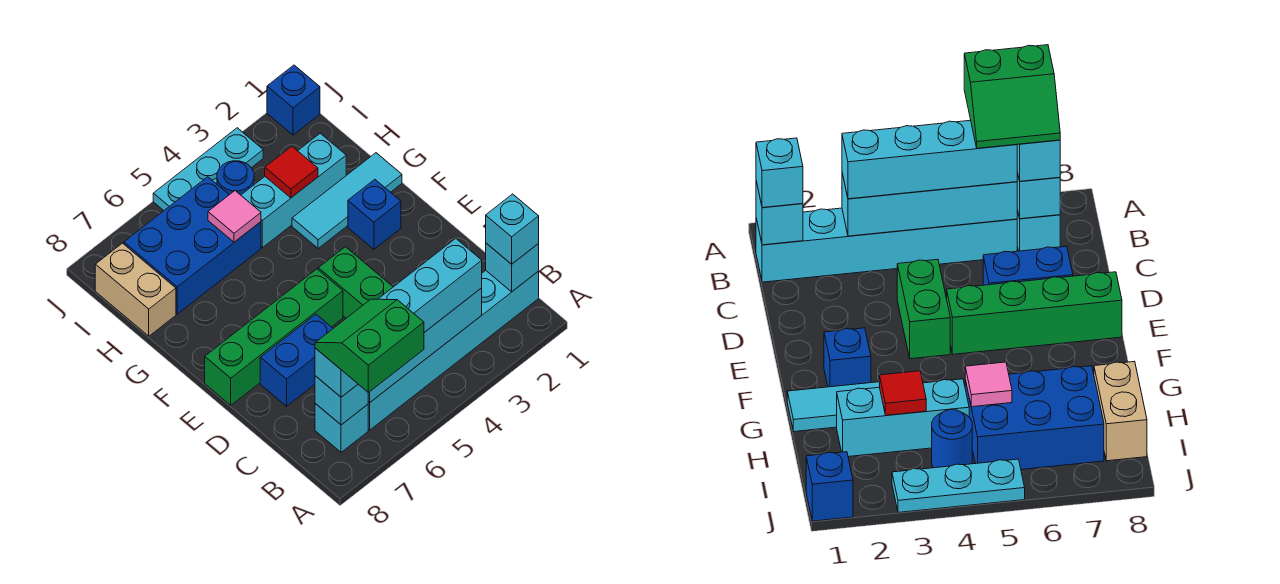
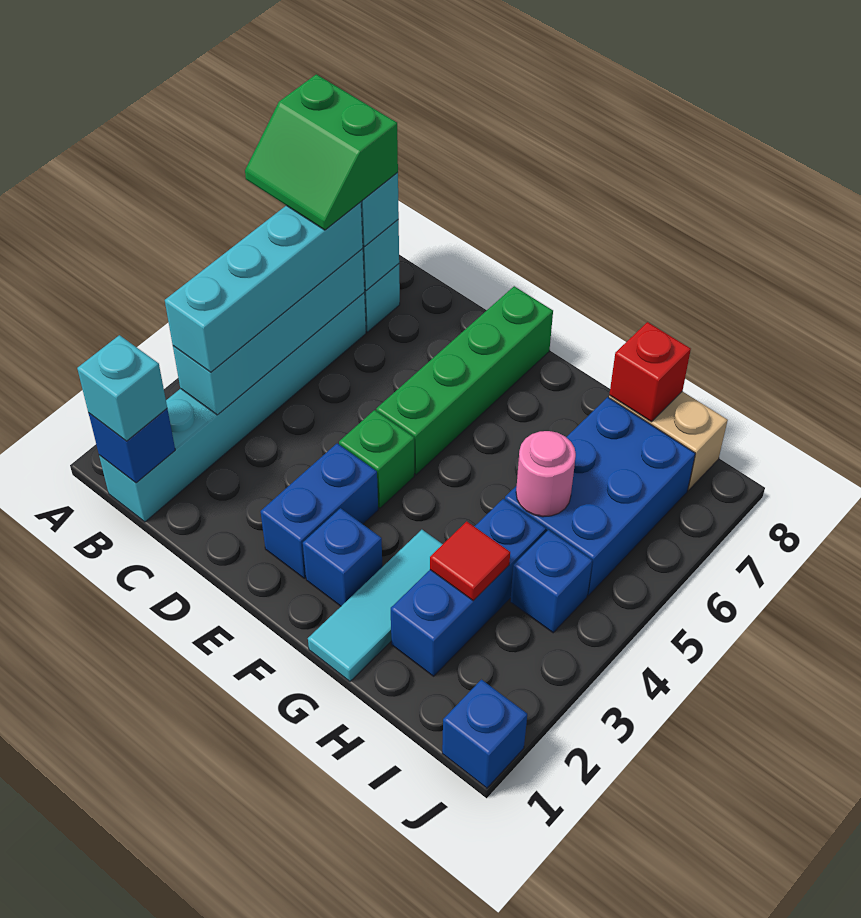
green slope A6:B7 level 4 top A -> green slope A6:B7 level 4 top 7
cyan brick B1 level 2 -> blue brick B1 level 2
green brick D4:E4 level 1 -> green brick E4 level 1
blue brick D6:D7 level 1 -> blue brick E2:E3 level 1
cyan brick H2:H4 level 1 -> blue brick H2:H4 level 1
pink tile H5 level 2 -> pink round brick H5 level 2
none -> red brick H8 level 2
blue round brick I4 level 1 -> blue brick I4 level 1
cyan plate J3:J5 level 1 -> none

